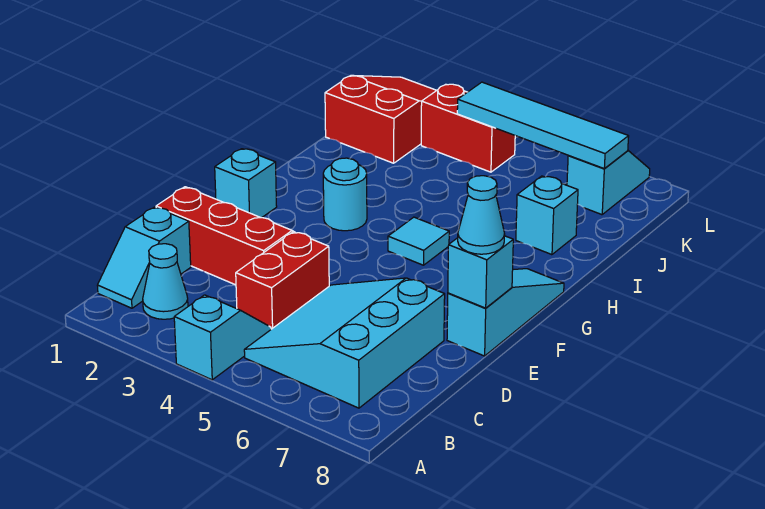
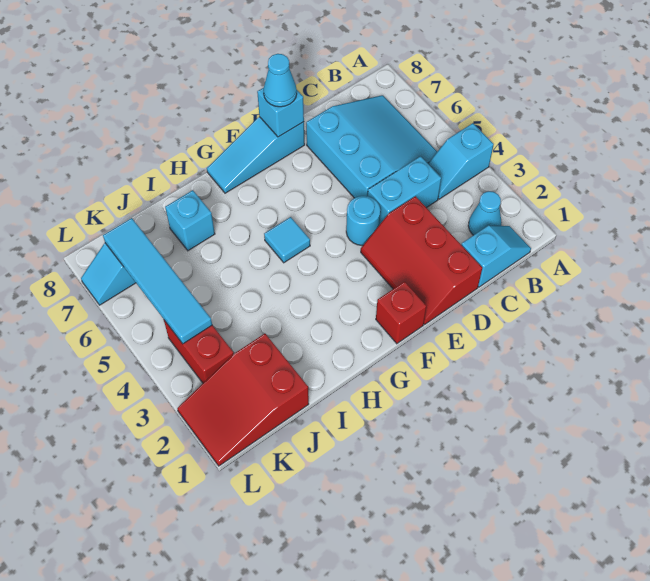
cyan slope B5:D7 level 1 top 7 -> cyan slope B5:D7 level 1 top D
red brick C4:D4 level 1 -> cyan brick C4:D4 level 1
cyan brick F1 level 1 -> red brick F1 level 1
cyan round brick G3 level 1 -> cyan round brick E4 level 1

